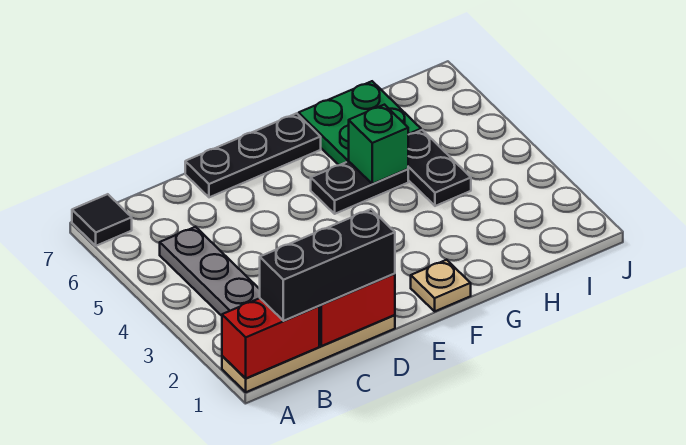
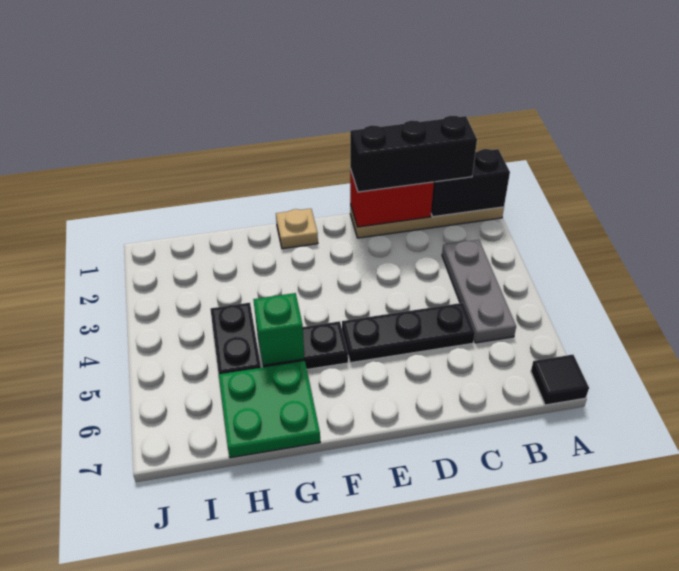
red brick A1:B1 level 2 -> black brick A1:B1 level 2
black plate D7:F7 level 1 -> black plate C5:E5 level 1

